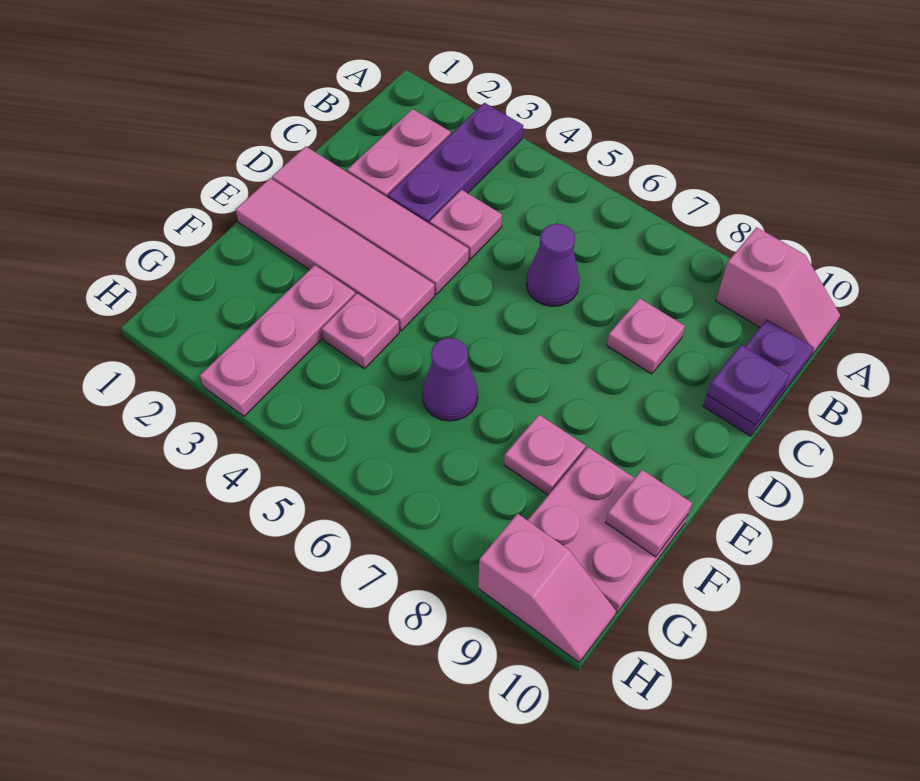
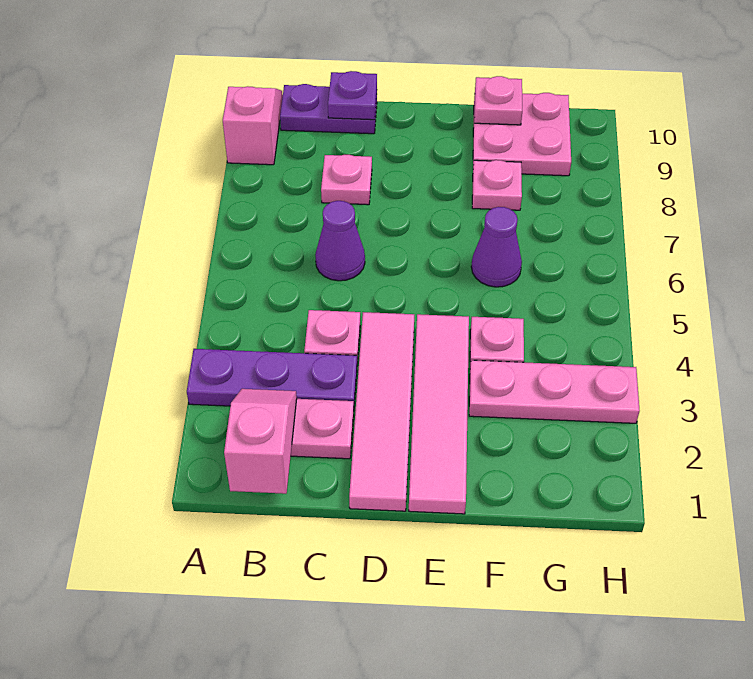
pink slope H9:H10 level 1 top 9 -> pink slope B1:B2 level 2 top 1

